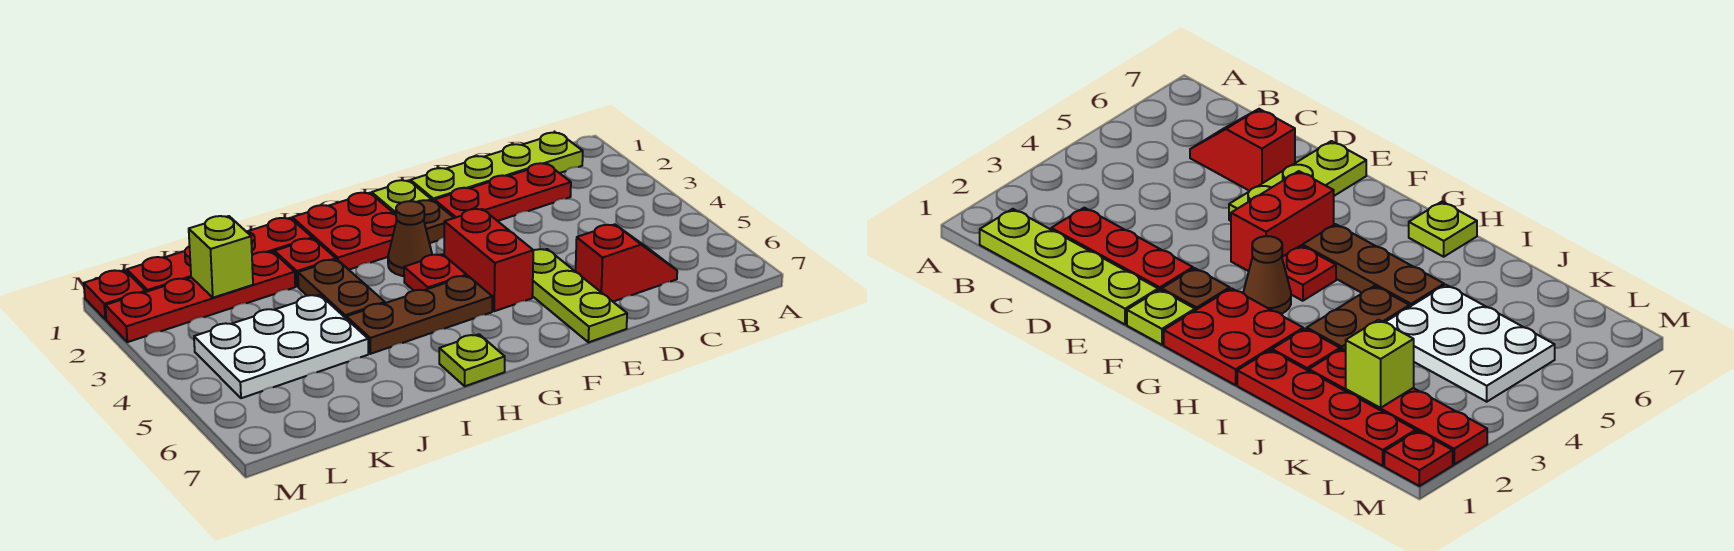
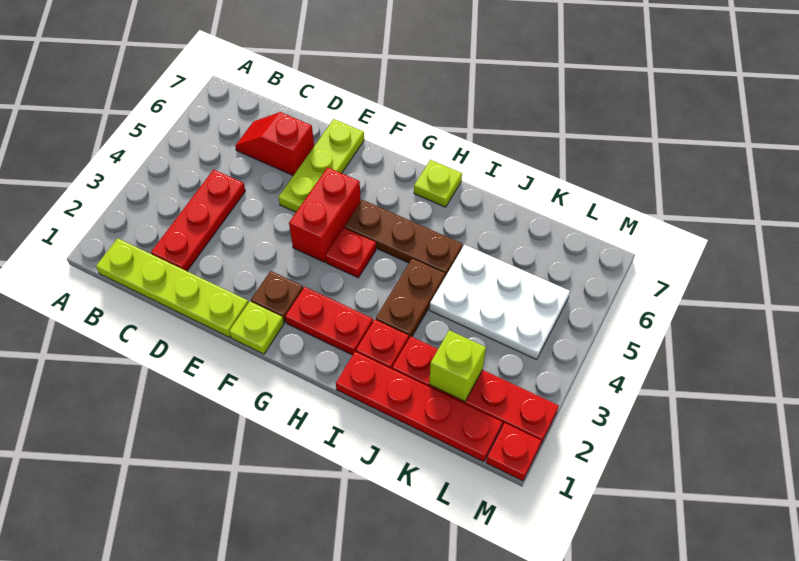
red plate C2:E2 level 1 -> red plate C2:C4 level 1
red plate G1:H2 level 1 -> red plate G2:H2 level 1
brown cone G3 level 1 -> none

